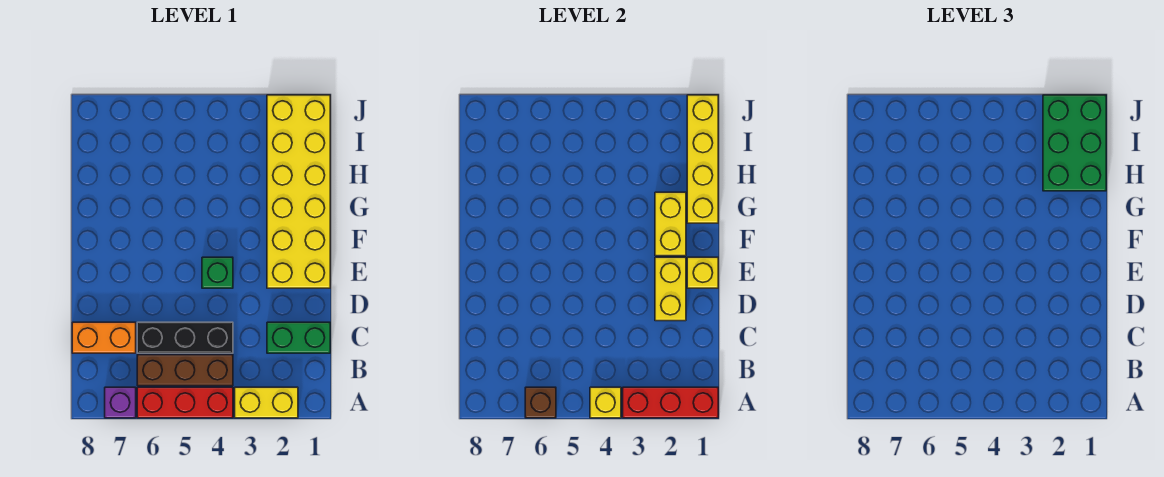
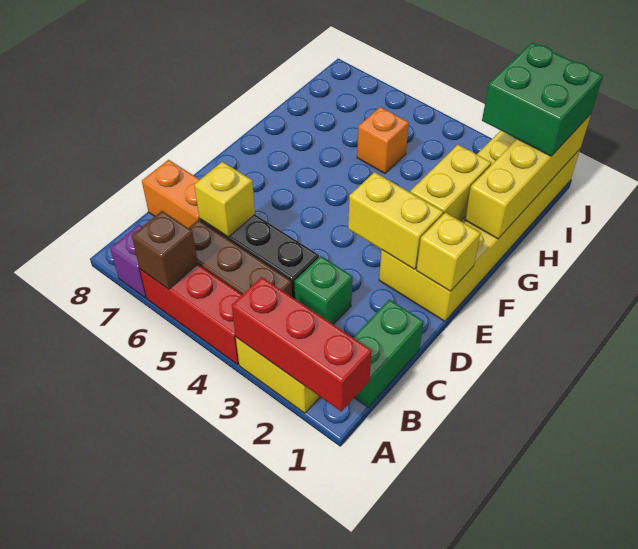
yellow brick A4 level 2 -> yellow brick C6 level 2
green brick C1:C2 level 1 -> green brick B1:C1 level 1
yellow brick D2:E2 level 2 -> yellow brick E2:E3 level 2
green brick E4 level 1 -> green brick C3 level 1
green brick H1:J2 level 3 -> green brick I1:J2 level 3
none -> orange brick H5 level 1

